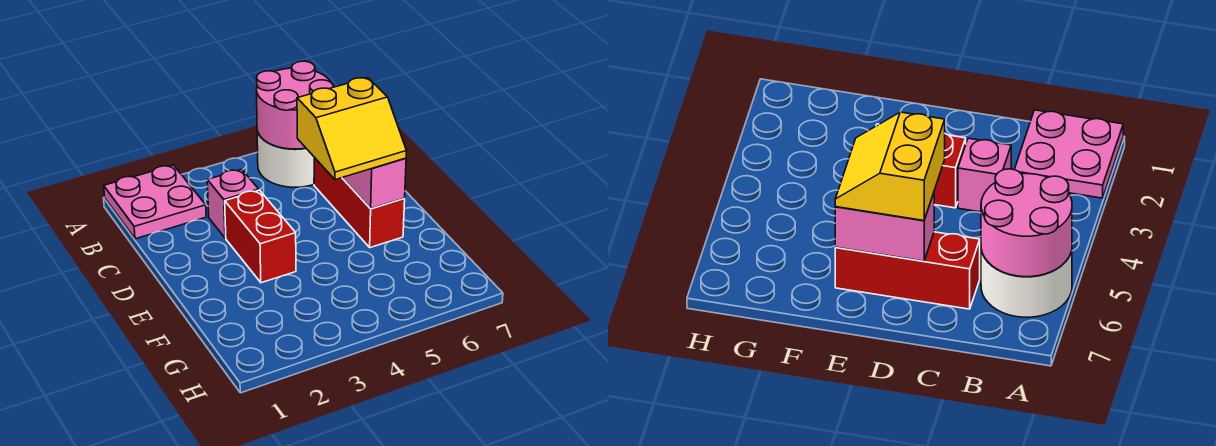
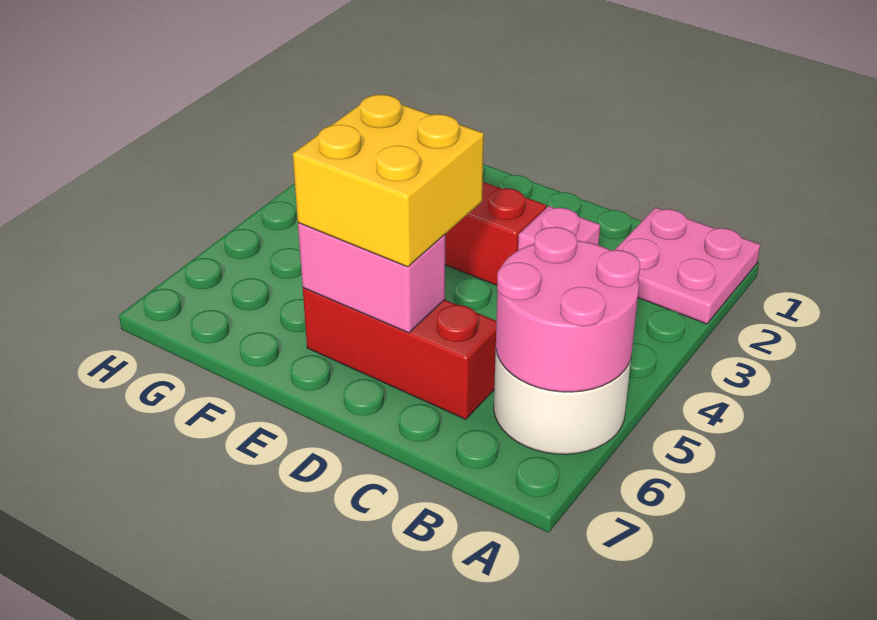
yellow slope D5:E6 level 3 top D -> yellow brick D5:E6 level 3

